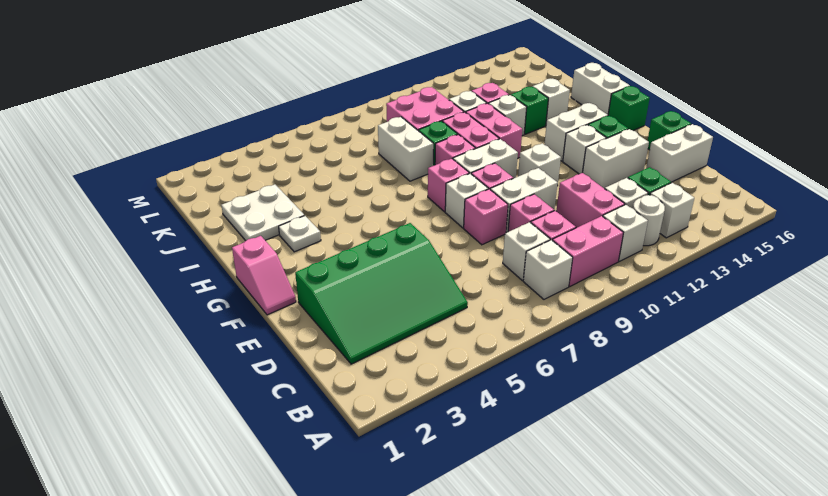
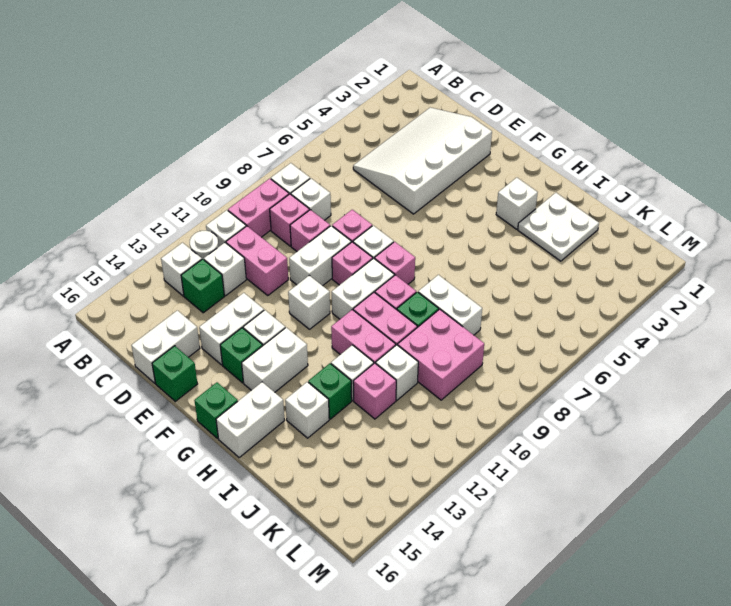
green slope C2:E5 level 1 top E -> white slope C2:E5 level 1 top E
pink slope F1:G1 level 1 top G -> none
white plate H3 level 1 -> white brick H3 level 1
white brick H16:I16 level 1 -> white brick H15:H16 level 1

